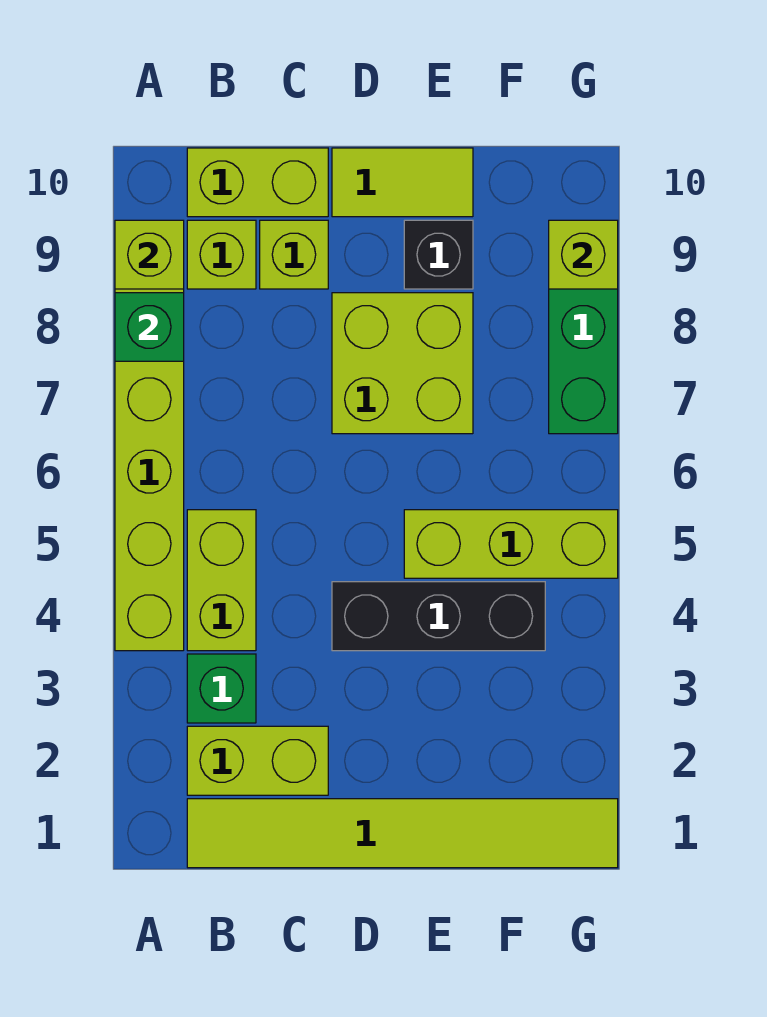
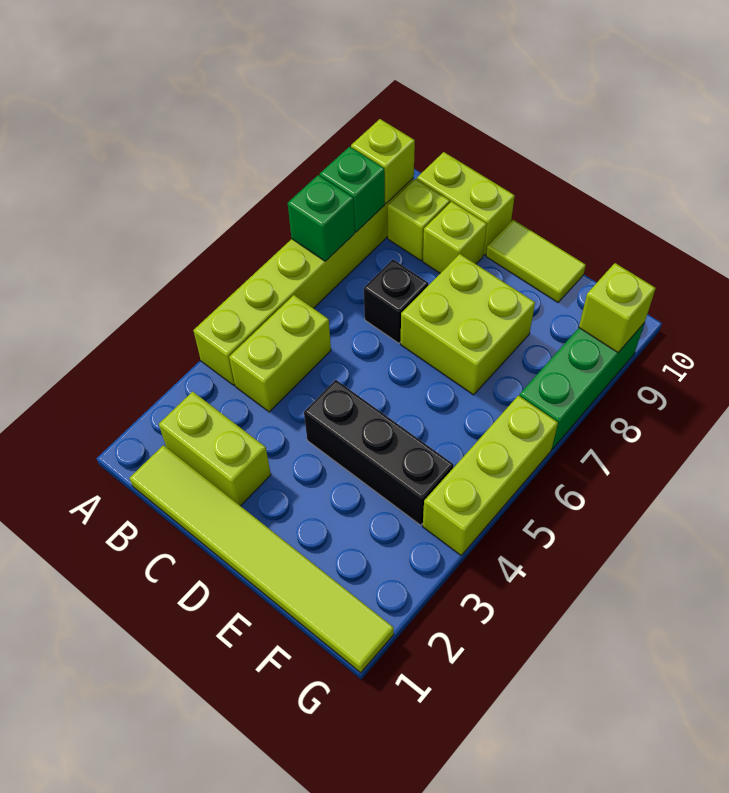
green brick B3 level 1 -> green brick A7 level 2
lime brick E5:G5 level 1 -> lime brick G4:G6 level 1
black brick E9 level 1 -> black brick C7 level 1

